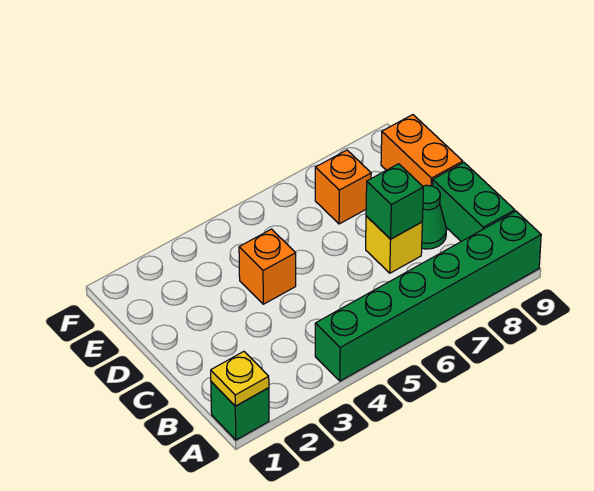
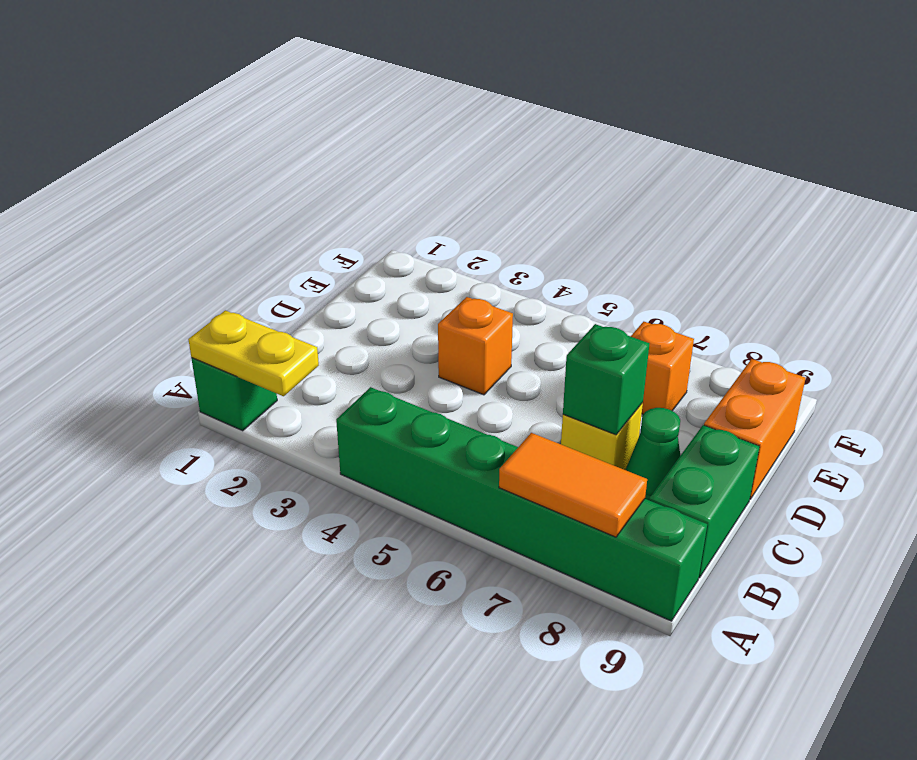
yellow plate A1 level 2 -> yellow plate A1:A2 level 2
none -> orange tile A7:A8 level 2

